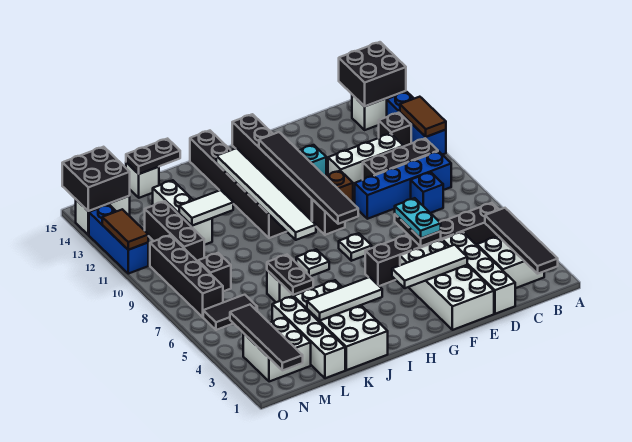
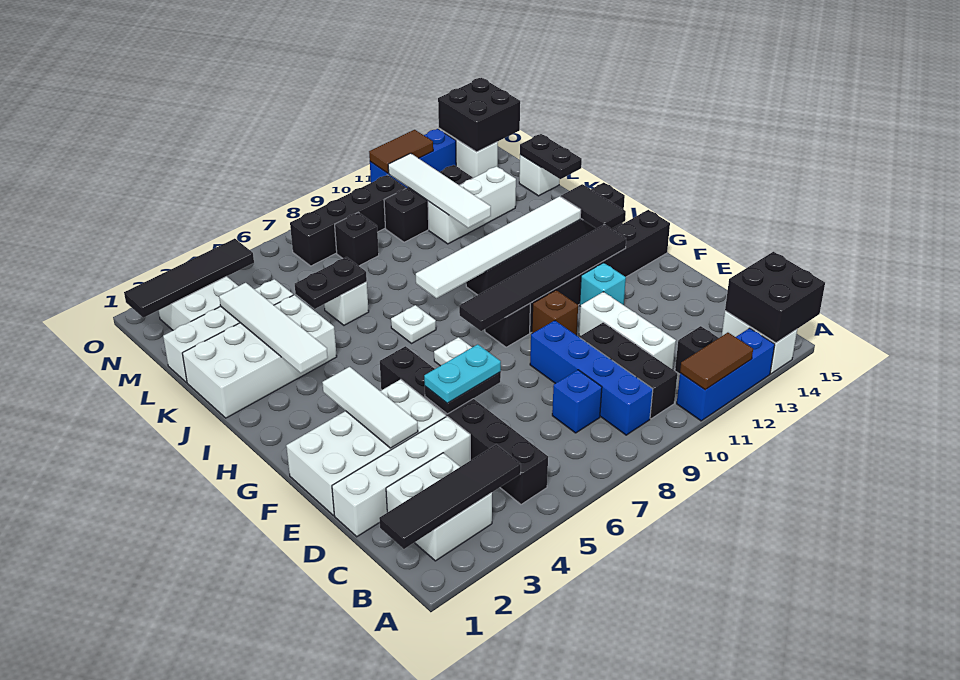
white tile I3:K3 level 2 -> white tile I3:L3 level 2
white tile K11:L11 level 2 -> white tile K11:N11 level 2
black tile M6:N6 level 1 -> black tile H14:I14 level 2

